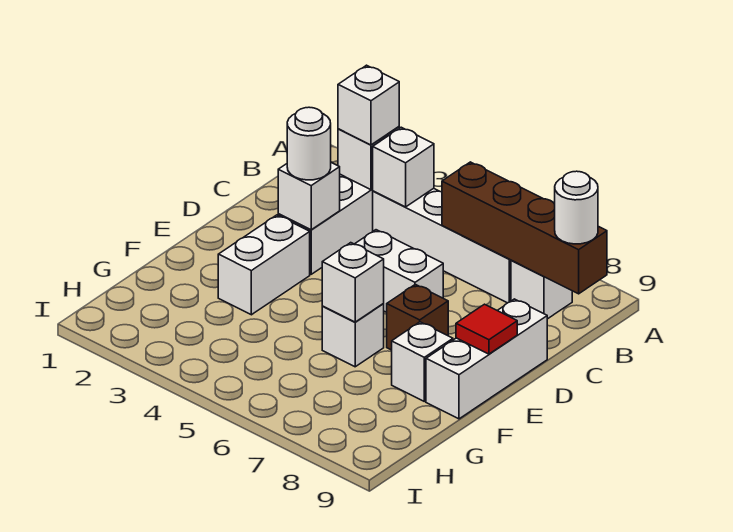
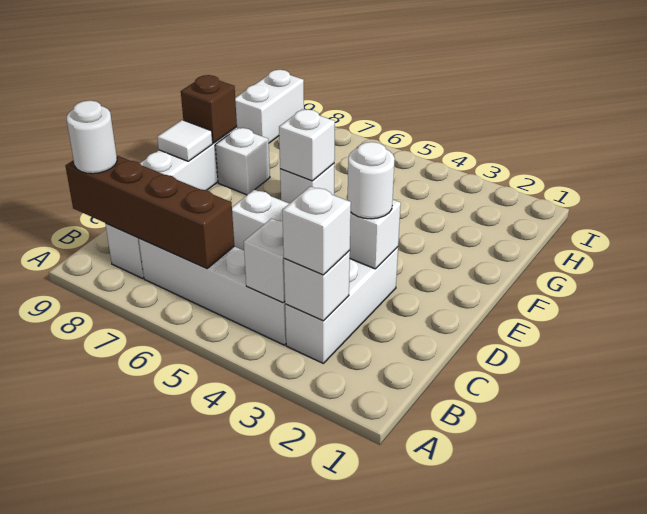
white brick E3:F3 level 1 -> white brick H9:I9 level 1
brown brick E7 level 1 -> brown brick F9 level 2
red tile E9 level 2 -> white tile E9 level 2

